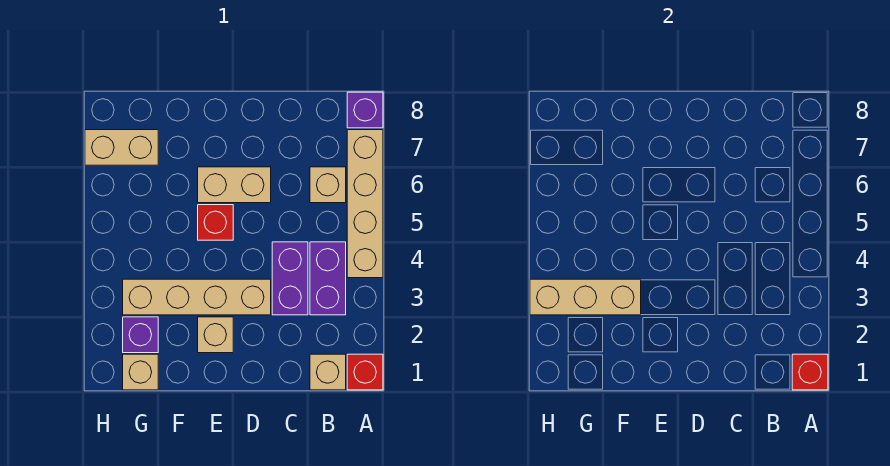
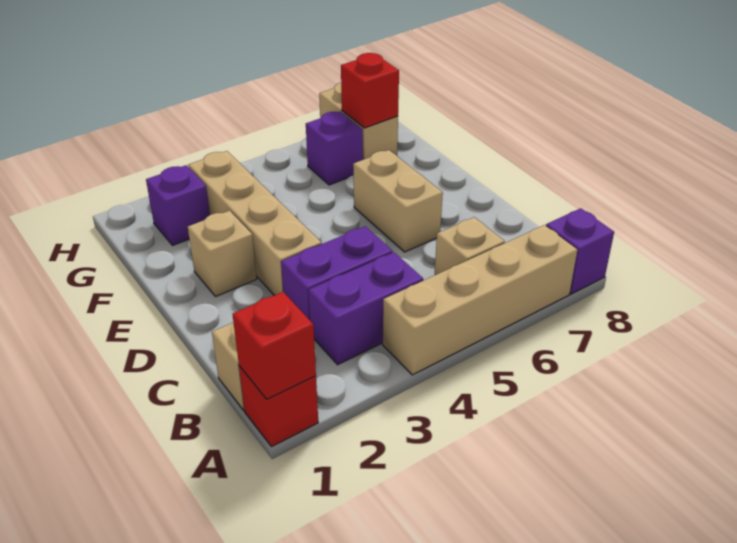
red brick E5 level 1 -> red brick G7 level 2
tan brick F3:H3 level 2 -> none
tan brick G1 level 1 -> none
none -> purple brick G6 level 1

